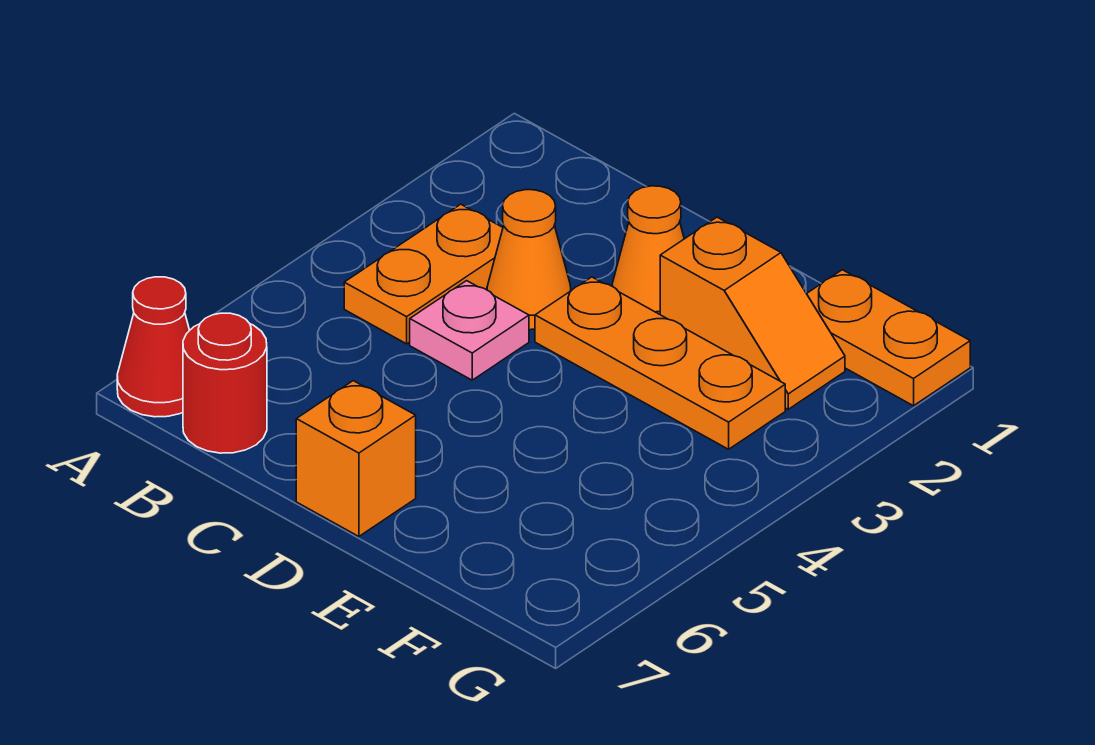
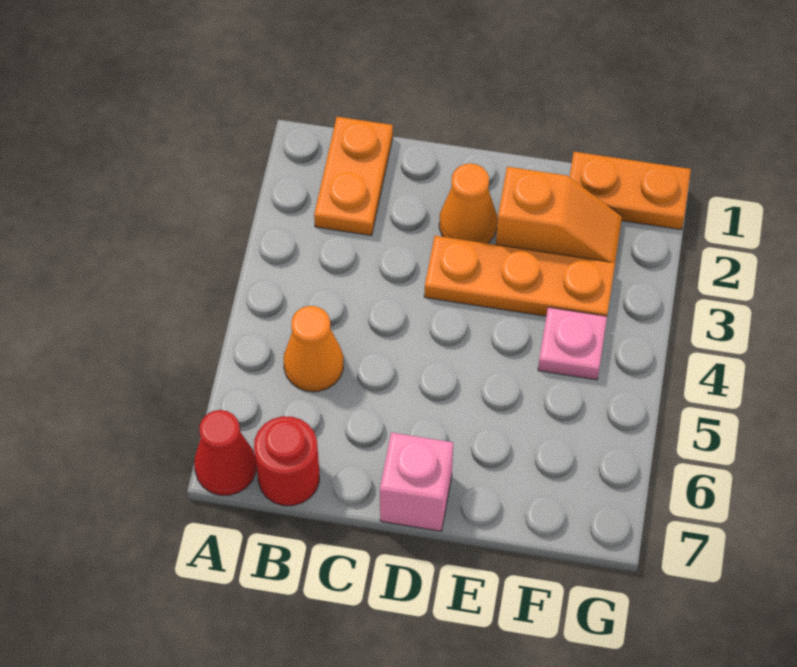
orange plate B3:B4 level 1 -> orange plate B1:B2 level 1
orange cone C3 level 1 -> orange cone B5 level 1
pink plate C4 level 1 -> pink plate F4 level 1
orange brick D7 level 1 -> pink brick D7 level 1

